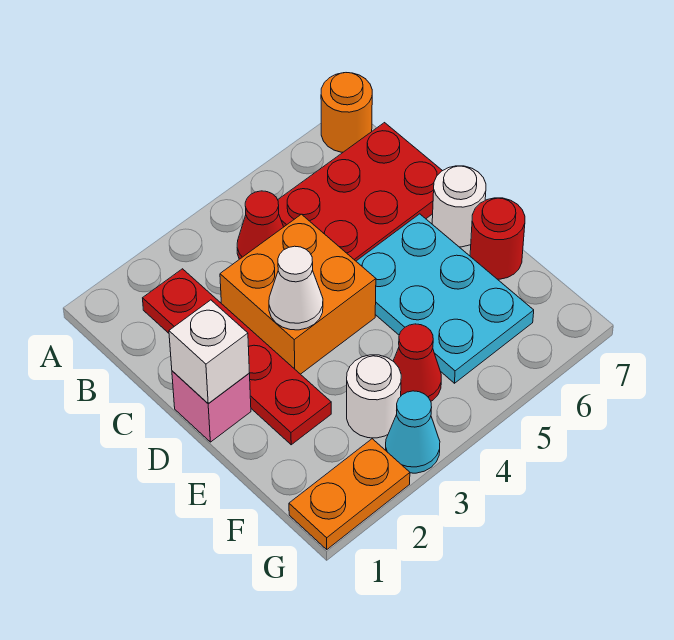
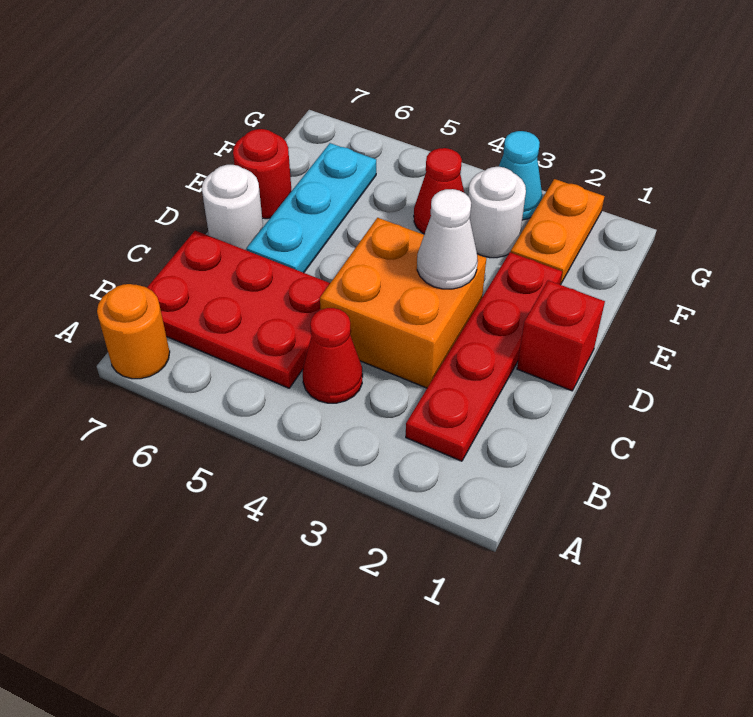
pink brick D1 level 1 -> red brick D1 level 1
white brick D1 level 2 -> none
cyan plate D5:F6 level 1 -> cyan plate D6:F6 level 1
orange plate G1:G2 level 1 -> orange plate F2:G2 level 1

